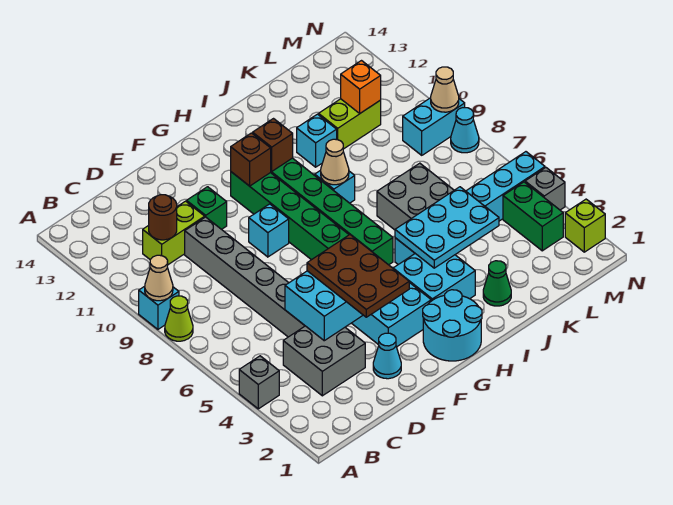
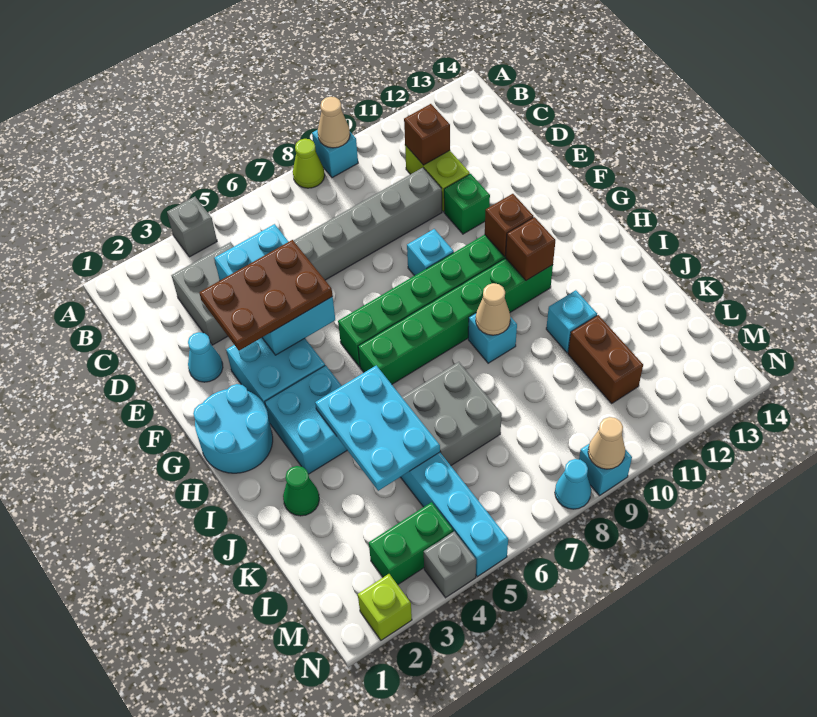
brown round brick C11 level 2 -> brown brick C11 level 2
lime brick K11:L11 level 1 -> brown brick K11:L11 level 1
orange brick L11 level 2 -> none
cyan brick M9:N9 level 1 -> cyan brick N9 level 1

